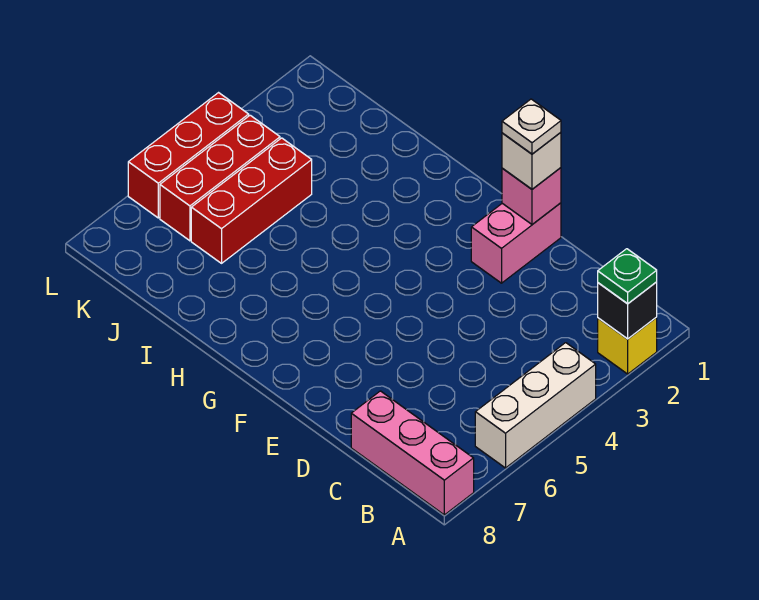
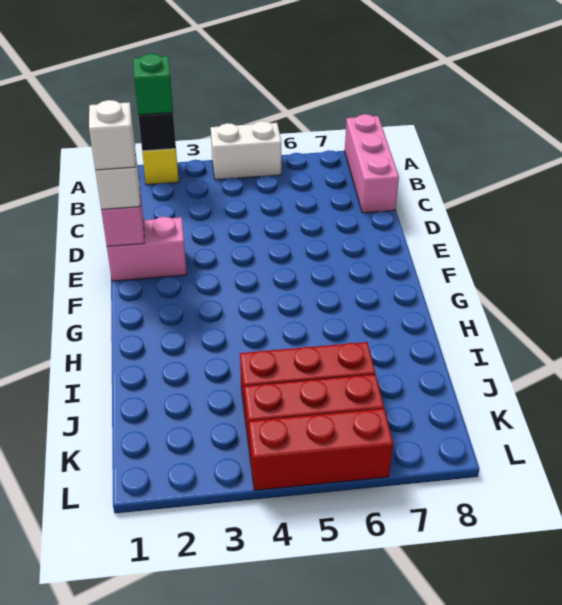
green plate A2 level 3 -> green brick A2 level 3
white brick A4:A6 level 1 -> white brick A4:A5 level 1
white plate E1 level 4 -> white brick E1 level 4

